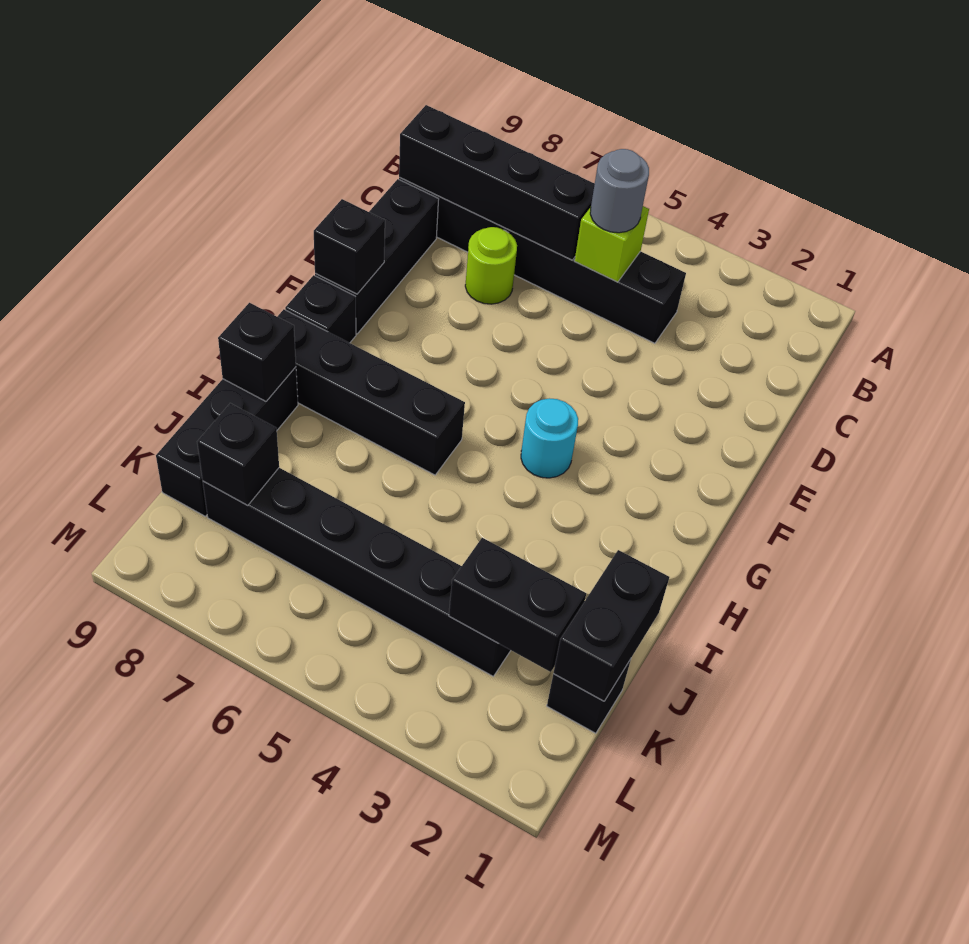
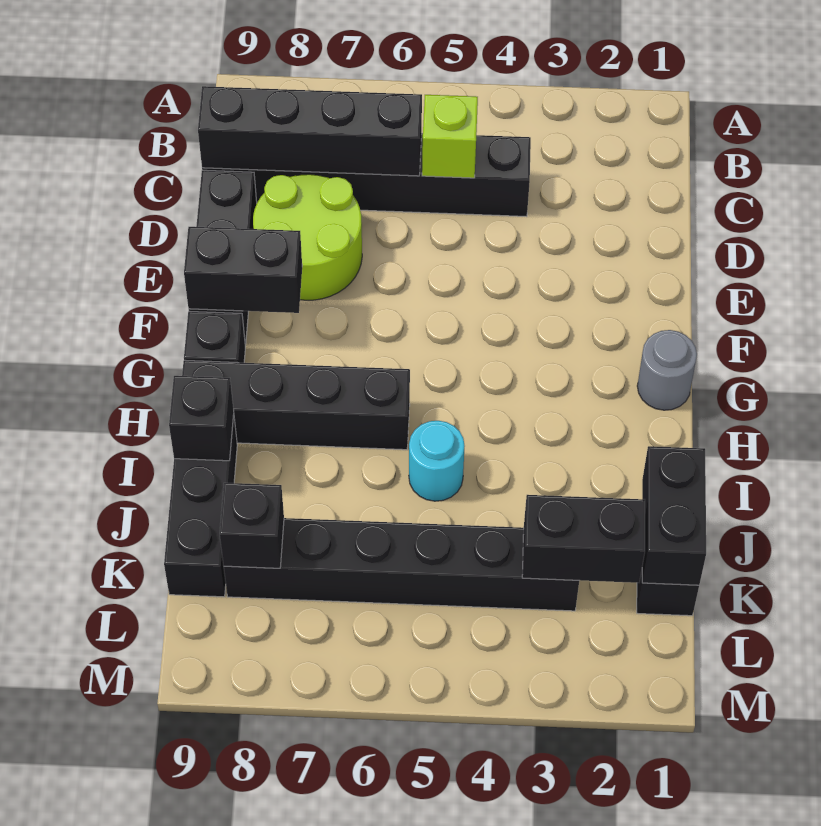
grey round brick C5 level 3 -> grey round brick G1 level 1
lime round brick D7 level 1 -> lime round brick D7:E8 level 1
black brick F9 level 2 -> black brick F8:F9 level 2
cyan round brick G4 level 1 -> cyan round brick I5 level 1

